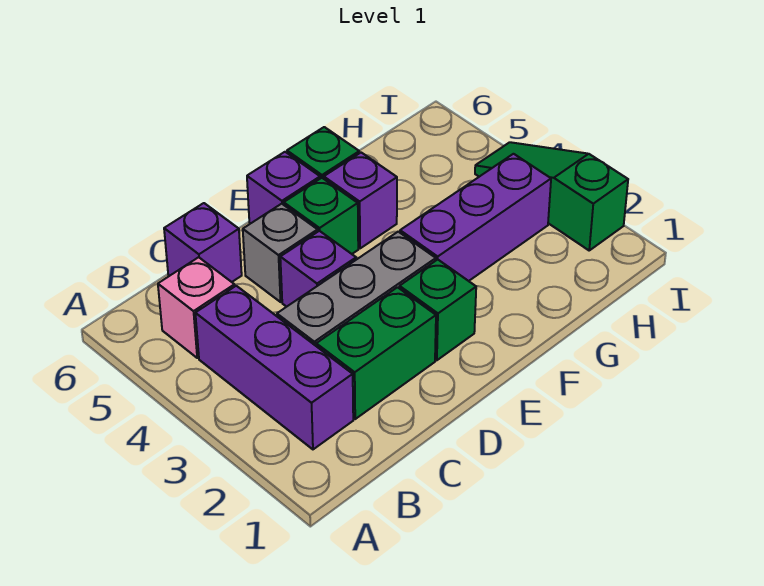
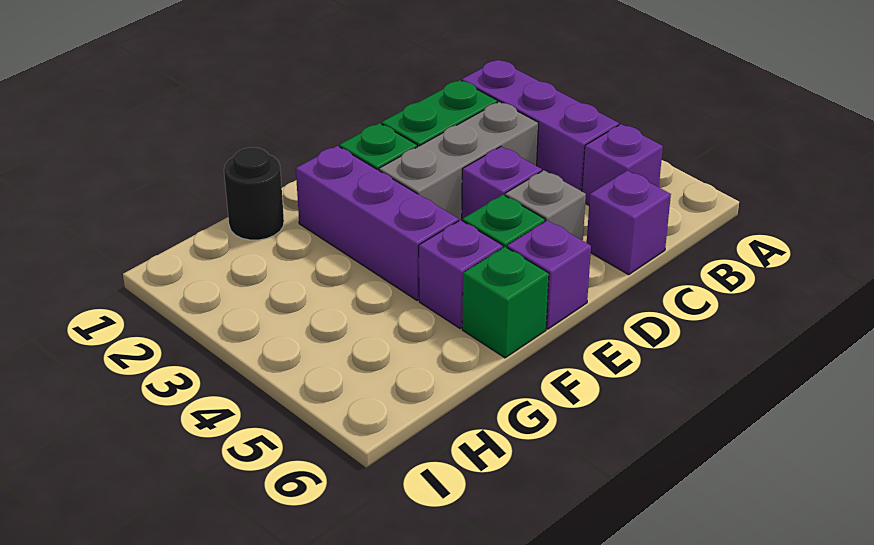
pink brick B5 level 1 -> purple brick B5 level 1
purple brick F3:H3 level 1 -> purple brick F2:F4 level 1
none -> black round brick G1 level 1
green slope I2:I4 level 1 top 2 -> none

